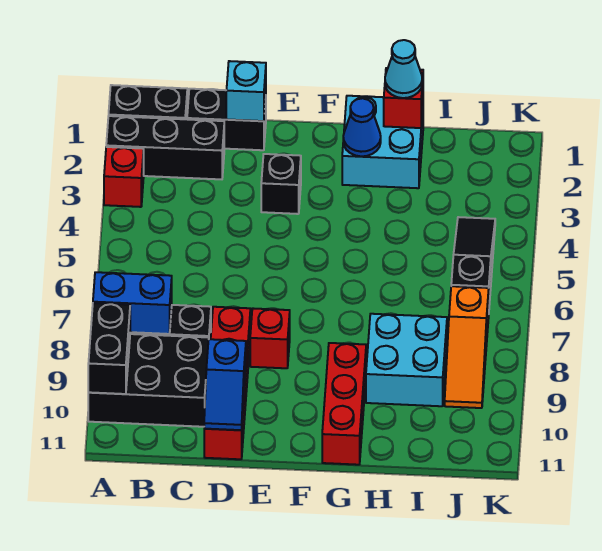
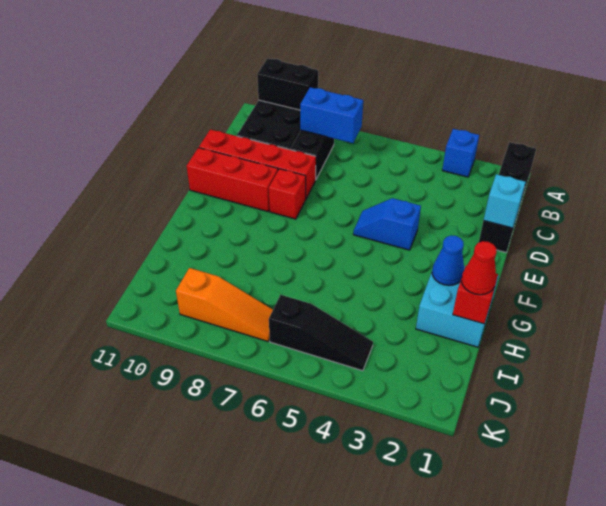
black brick A2:C2 level 1 -> none
red brick A3 level 1 -> blue brick A3 level 1
blue brick A8:B8 level 2 -> blue brick B7:B8 level 2
blue slope D10:D11 level 2 top 10 -> blue slope E4:E5 level 1 top 4
black brick E3 level 1 -> none
red brick G9:G11 level 1 -> red brick E9:E11 level 1
cyan cone H1 level 3 -> red cone H1 level 3
cyan brick H8:I9 level 1 -> none
orange slope J7:J9 level 1 top 7 -> orange slope J7:J9 level 1 top 9

